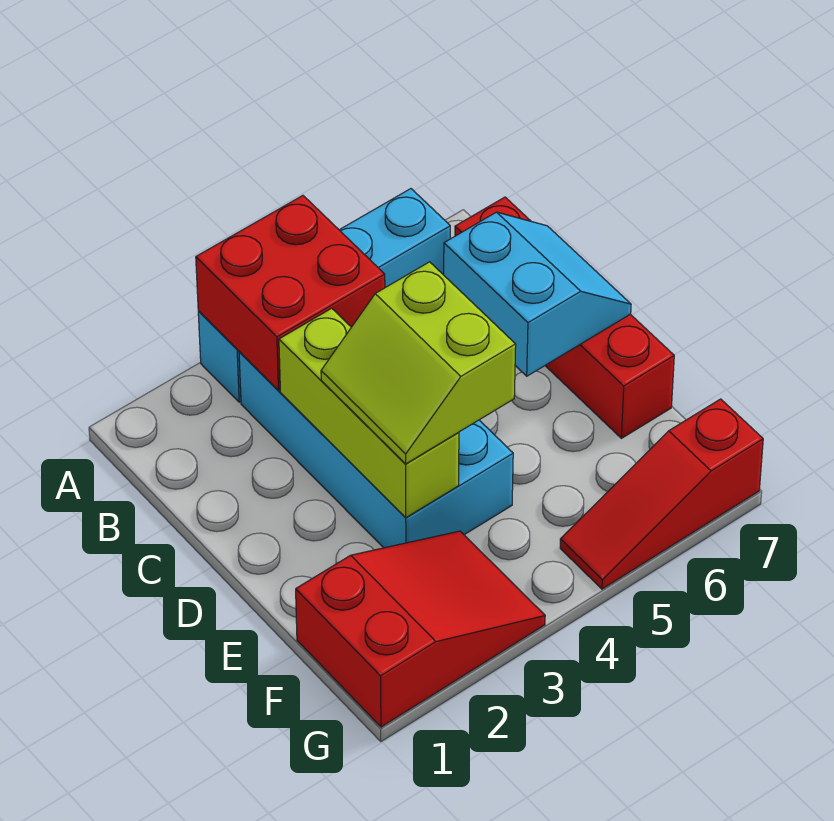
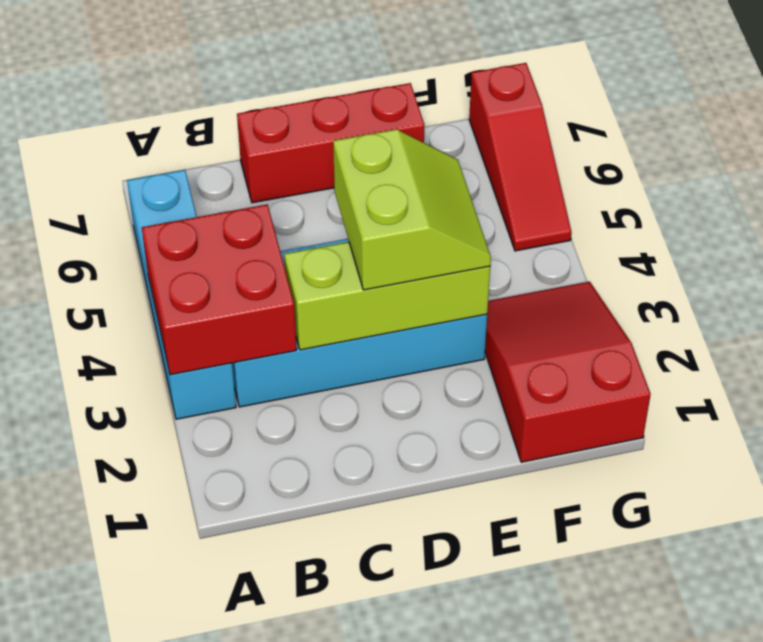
red brick B7:E7 level 1 -> red brick C7:E7 level 1
cyan slope C6:D7 level 2 top 6 -> none
lime slope D3:E4 level 3 top 4 -> lime slope D3:E4 level 3 top D

